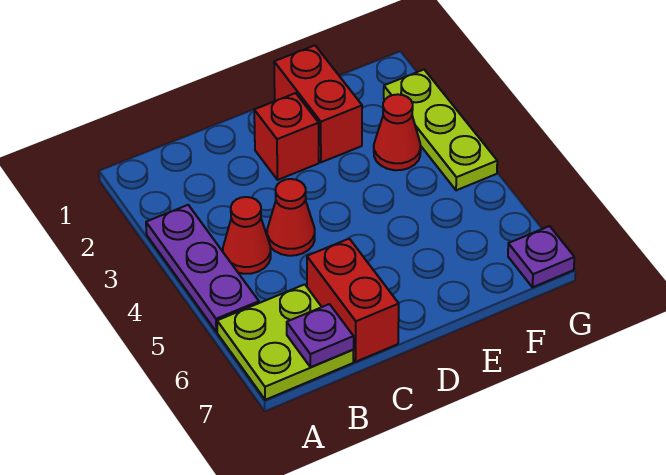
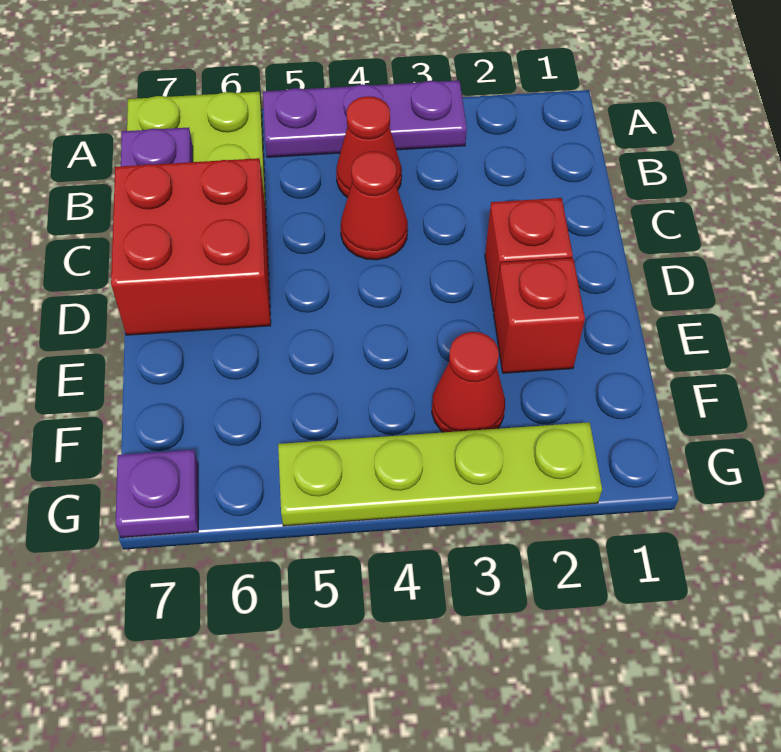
red brick C6:C7 level 1 -> red brick C6:D7 level 1
red brick E1:E2 level 1 -> red brick E2 level 1
lime plate G2:G4 level 1 -> lime plate G2:G5 level 1

